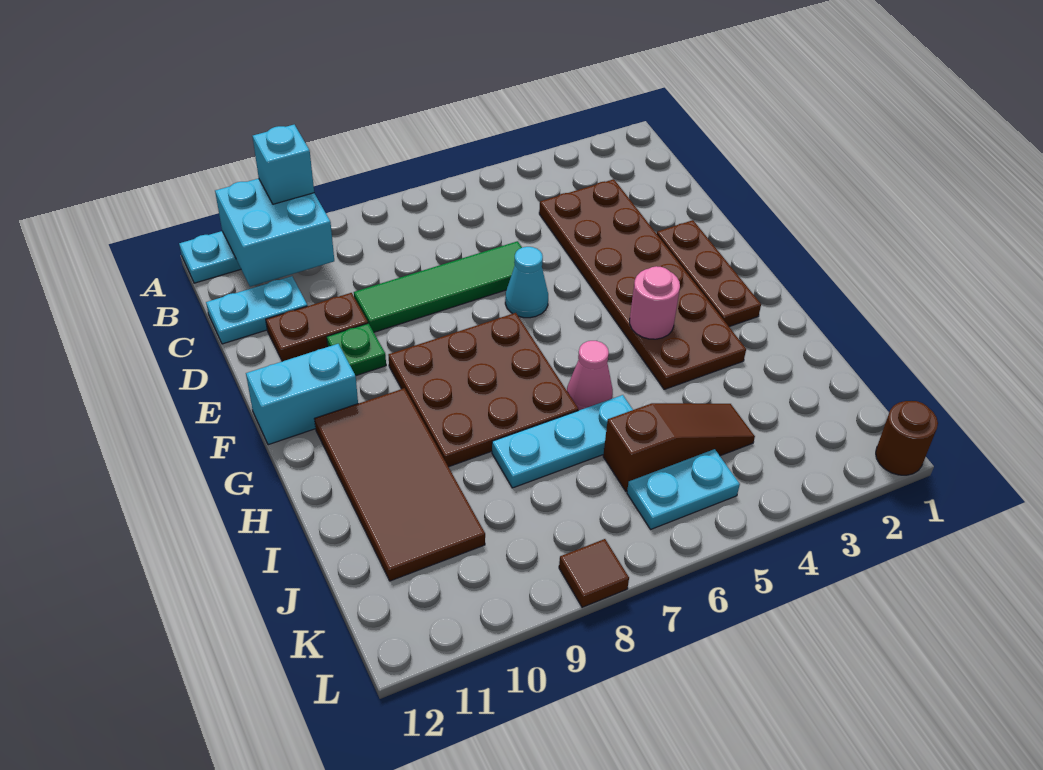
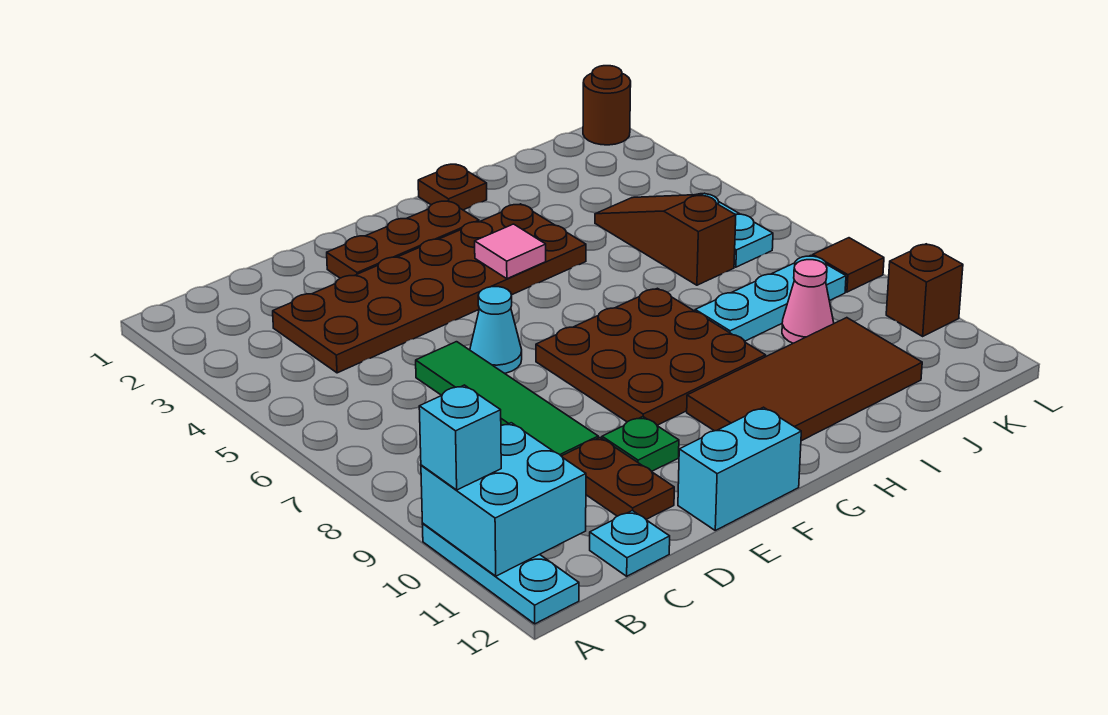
cyan plate C11:C12 level 1 -> cyan plate C12 level 1
cyan brick F11:F12 level 1 -> cyan brick E12:F12 level 1
pink round brick G4 level 2 -> pink tile G4 level 2
none -> brown plate H1 level 1
pink cone H6 level 1 -> pink cone J9 level 1
cyan plate I6:I8 level 1 -> cyan plate I8:K8 level 1
none -> brown brick L10 level 1

